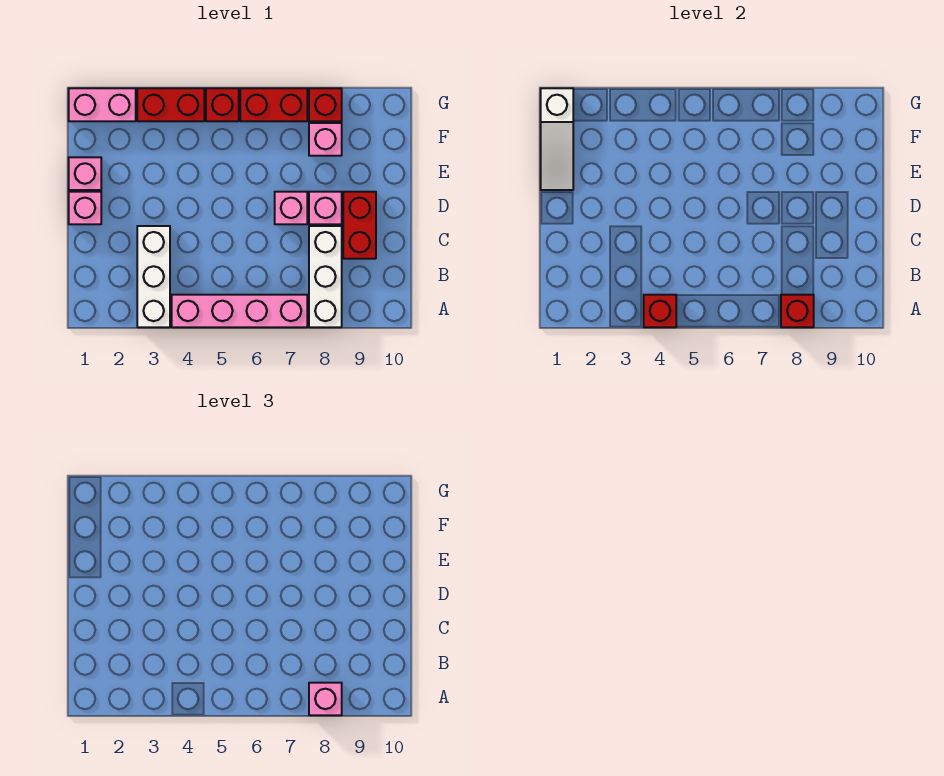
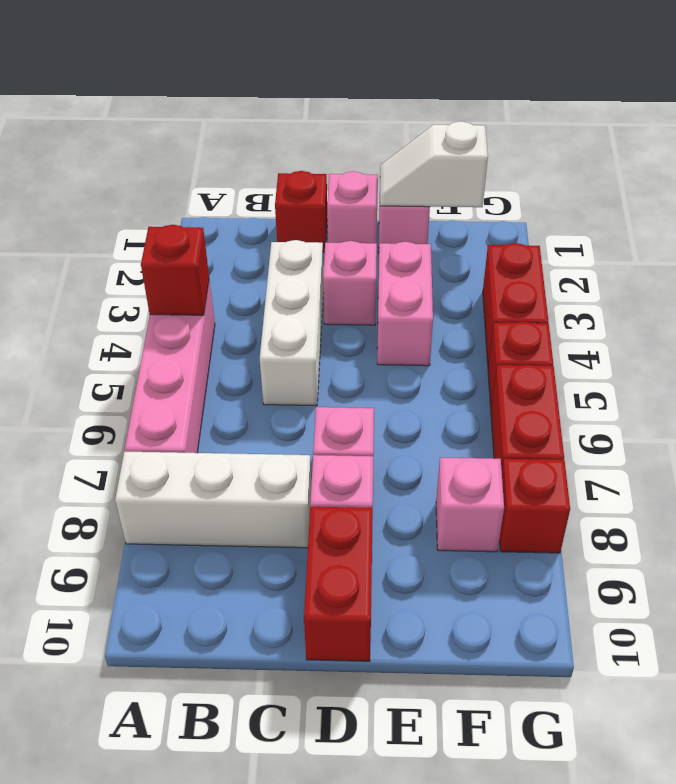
white brick A3:C3 level 1 -> white brick C3:C5 level 1
red brick A8 level 2 -> red brick C1 level 1
pink brick A8 level 3 -> pink brick D3 level 1
red brick C9:D9 level 1 -> red brick D9:D10 level 1
white slope E1:G1 level 2 top G -> white slope E1:F1 level 2 top F
pink brick G1:G2 level 1 -> pink brick E3:E4 level 1

